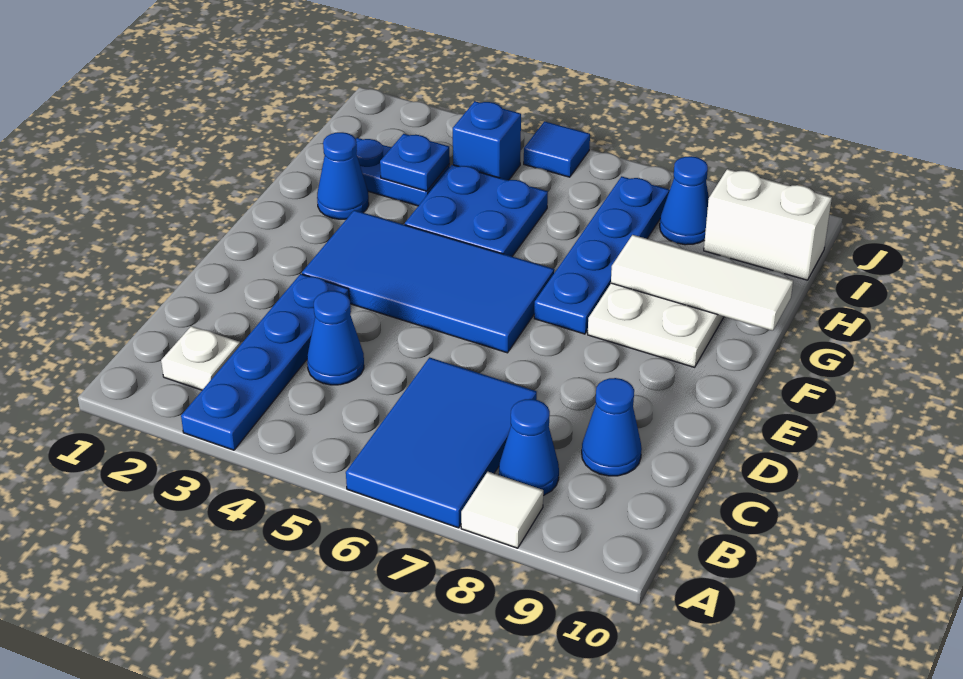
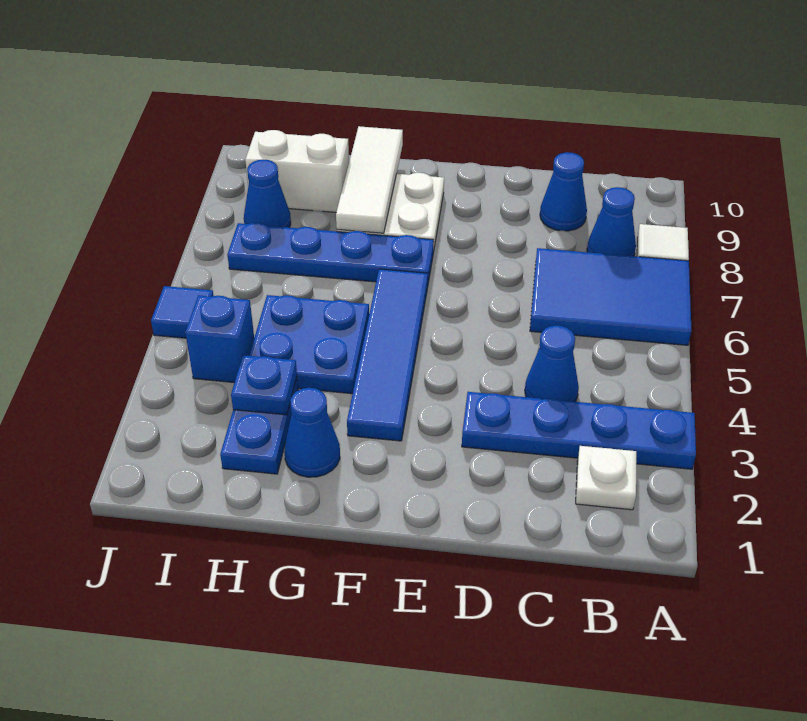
blue tile E3:F6 level 1 -> blue tile F3:F6 level 1
white brick I9:I10 level 1 -> white brick H9:I9 level 1

